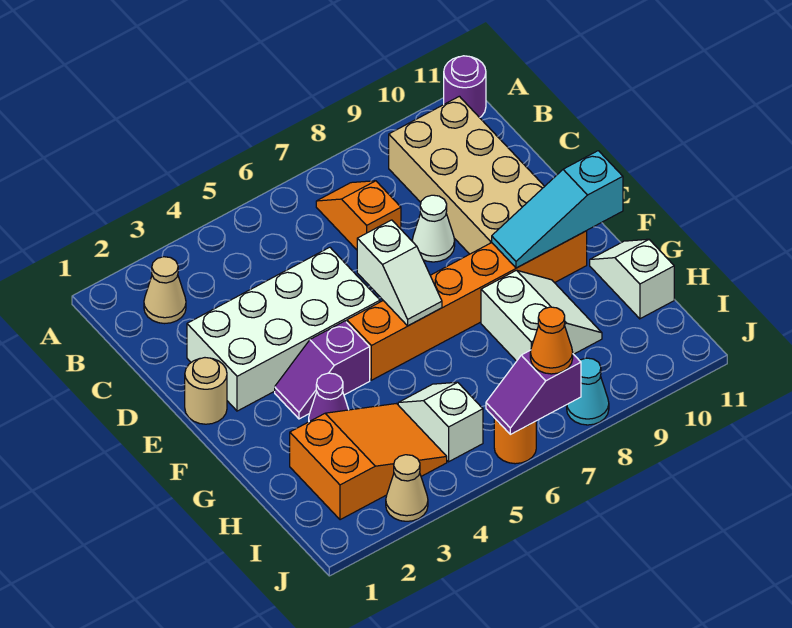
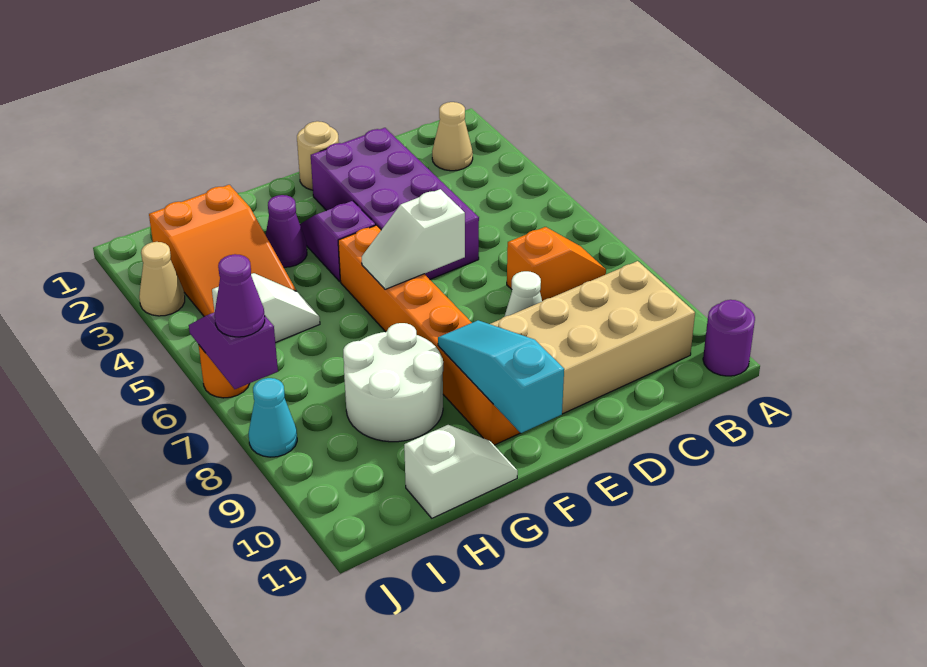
white brick D2:E5 level 1 -> purple brick D2:E5 level 1
white slope G8:H9 level 1 top 8 -> white round brick G8:H9 level 1
orange cone J7 level 3 -> purple cone J7 level 3

